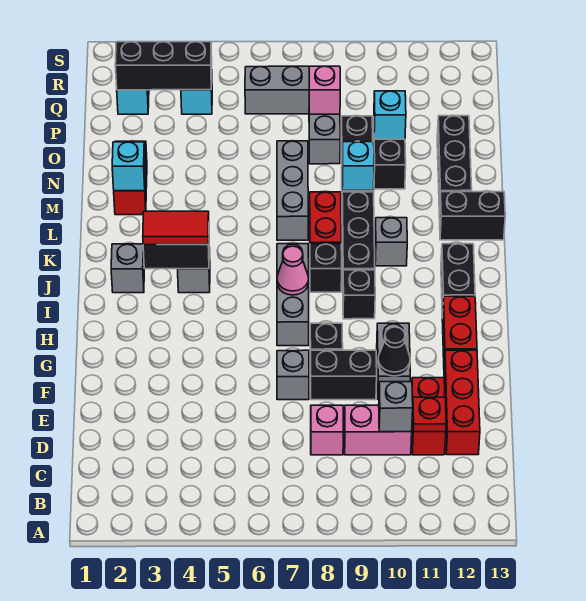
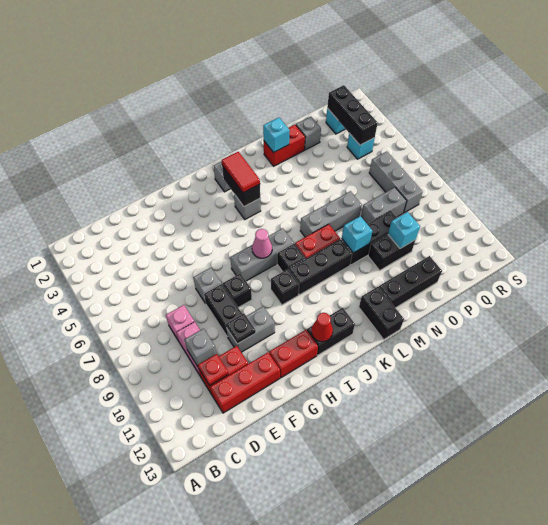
black cone F10 level 2 -> black plate F10 level 2
none -> red cone I12 level 2
grey brick K10 level 1 -> grey brick O2 level 1
pink brick P8 level 2 -> none

